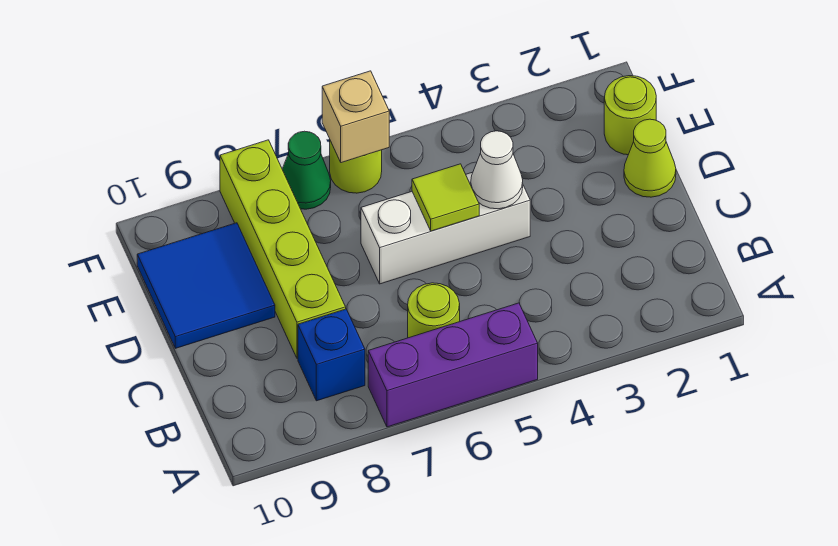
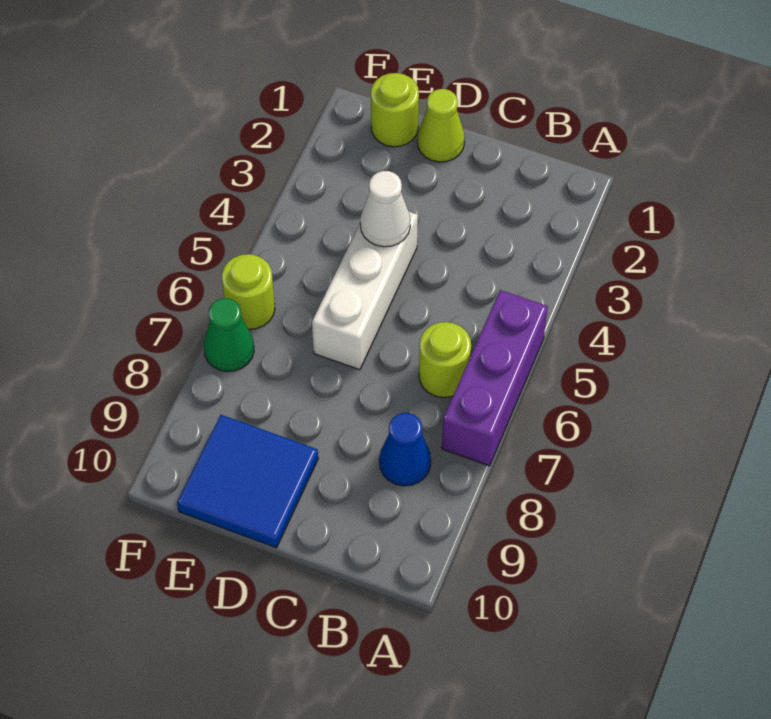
blue brick B8 level 1 -> blue cone B8 level 1
lime brick C8:F8 level 1 -> none
lime tile D5 level 2 -> none
tan brick F6 level 2 -> none

